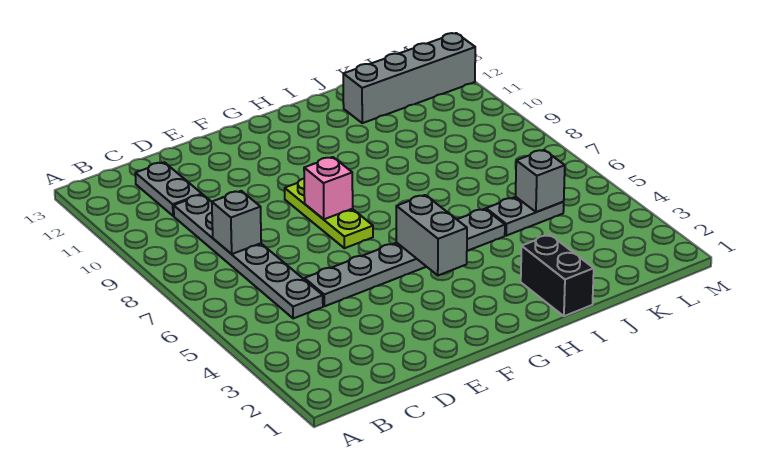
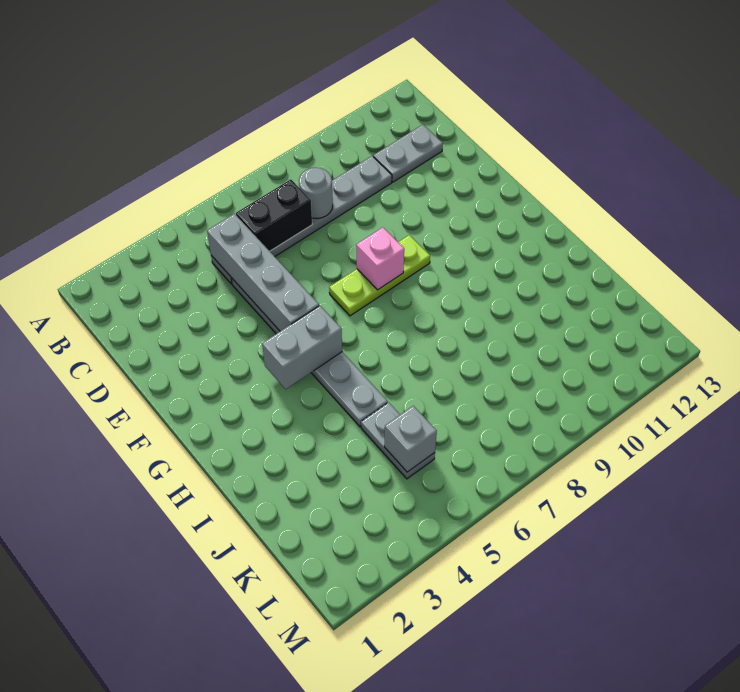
grey brick C8 level 2 -> grey round brick C8 level 2
black brick I1:I2 level 1 -> black brick C6:C7 level 2
grey brick J12:M12 level 1 -> grey brick C5:F5 level 2

